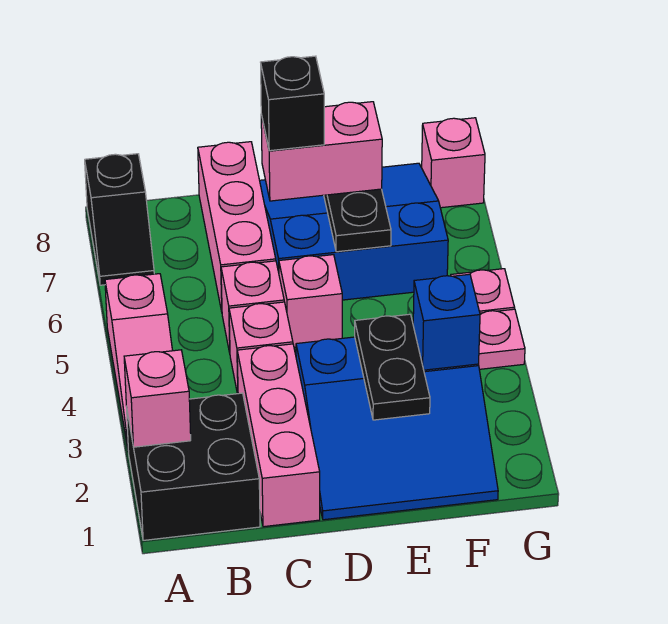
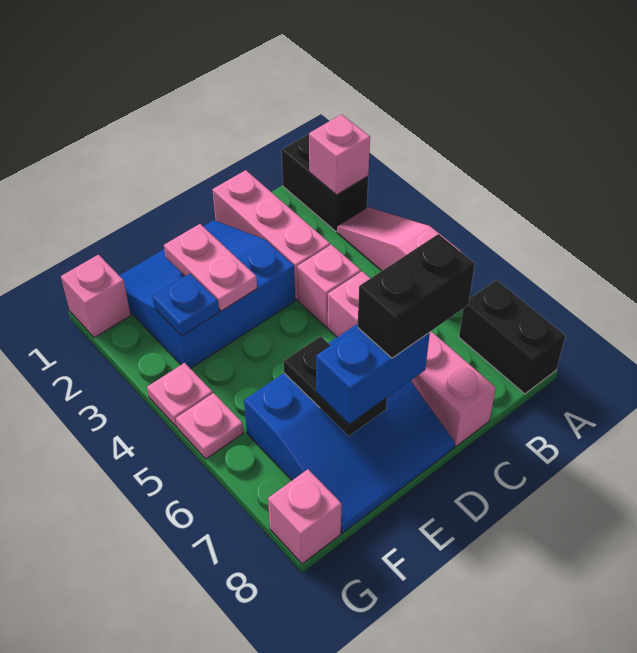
black brick A1:B2 level 1 -> black brick A1:A2 level 1
black slope A7:A8 level 1 top 8 -> black brick A7:A8 level 1
pink brick D5 level 1 -> pink brick G1 level 1
pink brick D7:E7 level 3 -> blue brick D7:E7 level 3
black brick D7 level 4 -> black brick C7:D7 level 4
black plate E2:E3 level 2 -> pink plate E2:E3 level 2
blue brick F3 level 2 -> blue plate F3 level 2

